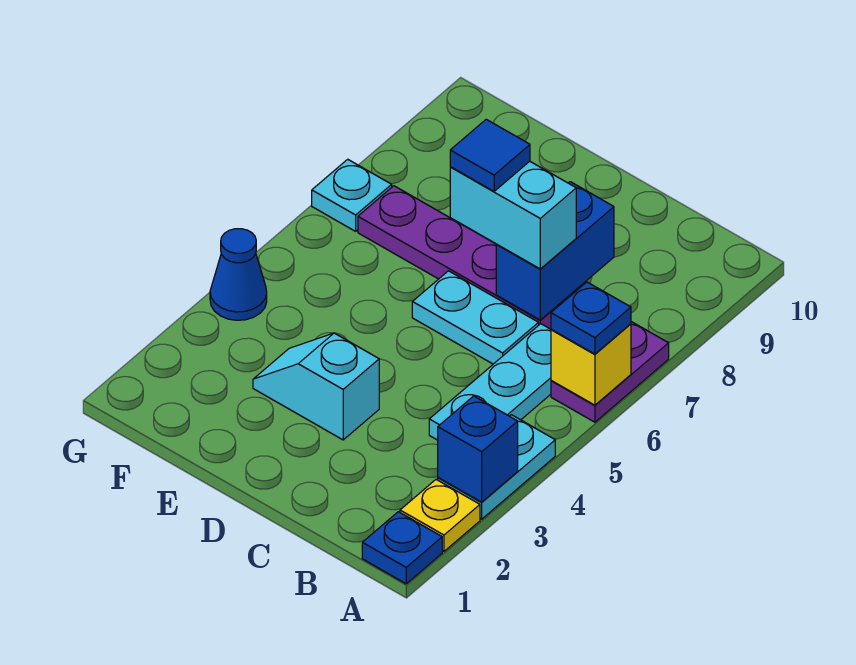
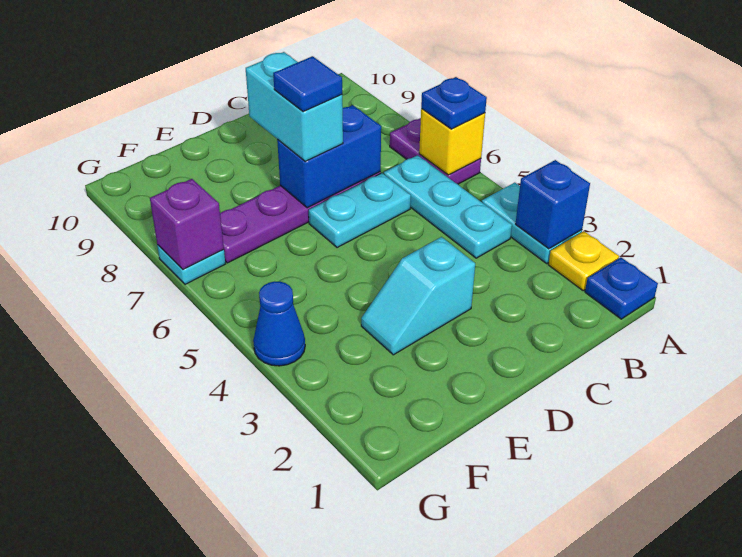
blue brick C7:C8 level 2 -> blue brick C7:D7 level 2
cyan brick C7:D7 level 3 -> cyan brick D7:D8 level 3
none -> purple brick G7 level 2

